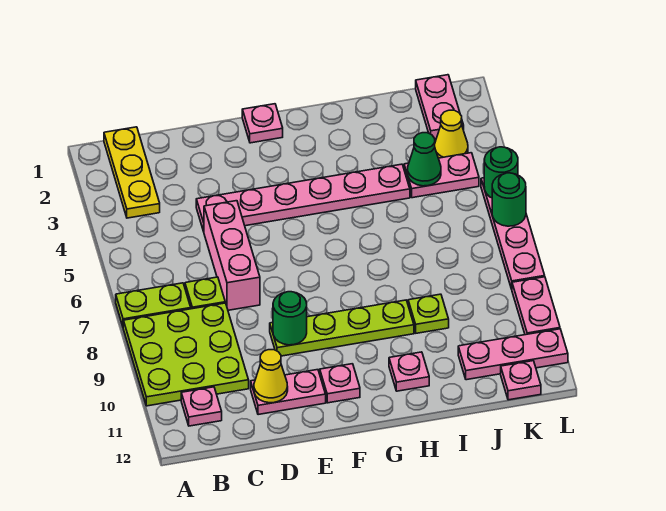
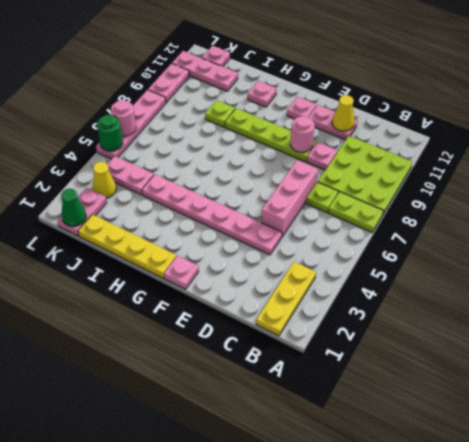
pink plate B11 level 1 -> pink plate D9 level 1
green round brick E9 level 2 -> pink round brick E9 level 2
none -> yellow plate G1:J1 level 1
green cone J4 level 2 -> green cone K1 level 2
green round brick L6 level 2 -> pink round brick L6 level 2

